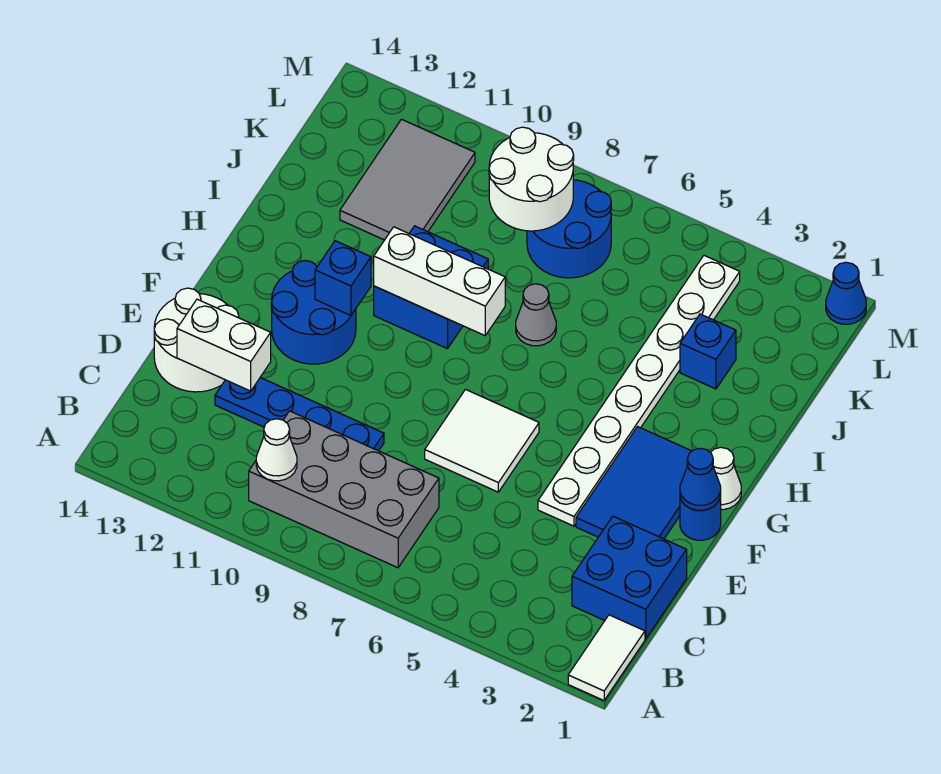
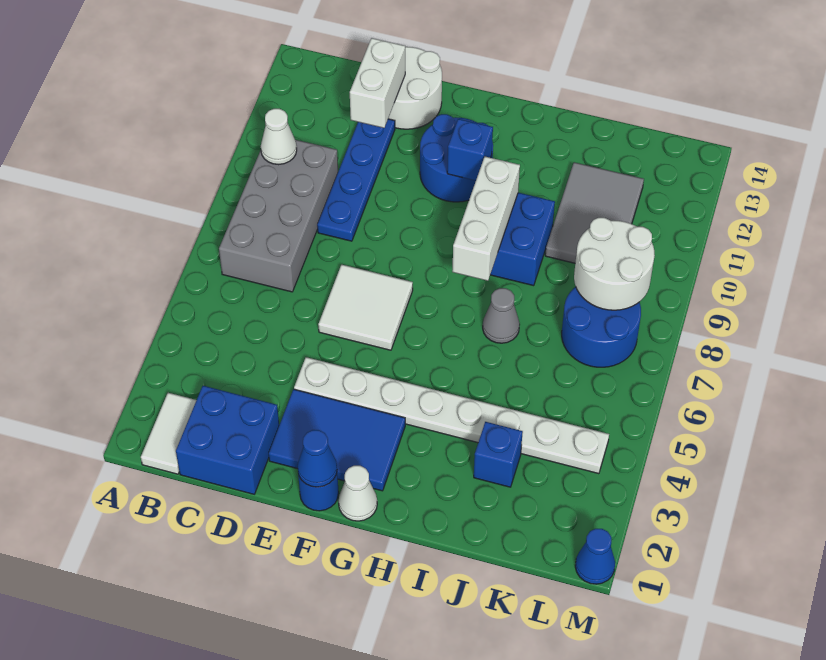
white tile A1:B1 level 1 -> white tile B1:B2 level 1
grey tile J11:L12 level 1 -> grey tile J10:K12 level 1

